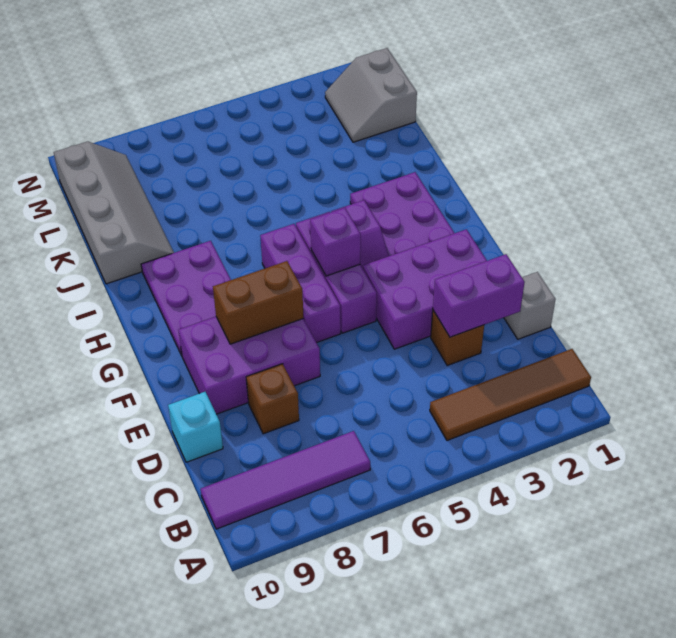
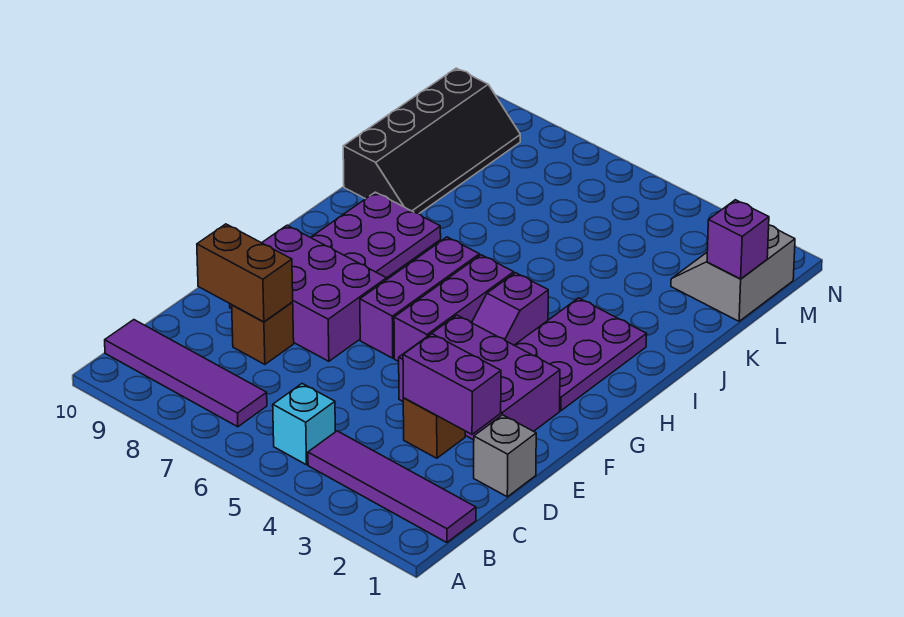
brown tile B1:B4 level 1 -> purple tile B1:B4 level 1
cyan brick D10 level 1 -> cyan brick B5 level 1
brown brick F7:F8 level 2 -> brown brick D8:D9 level 2
purple brick G5 level 2 -> purple brick L1 level 2
grey slope J9:M10 level 1 top 10 -> black slope J9:M10 level 1 top 10

